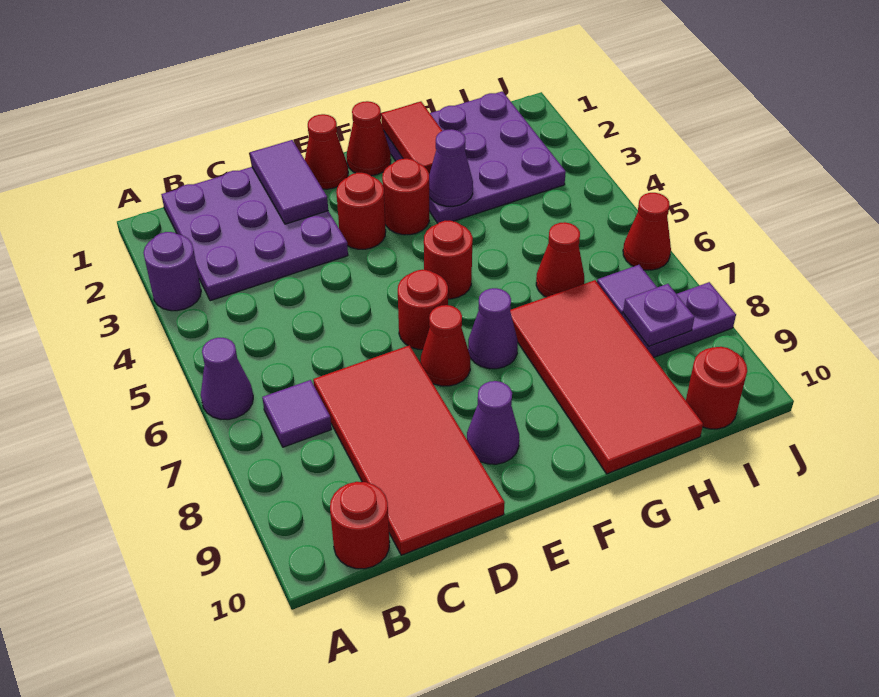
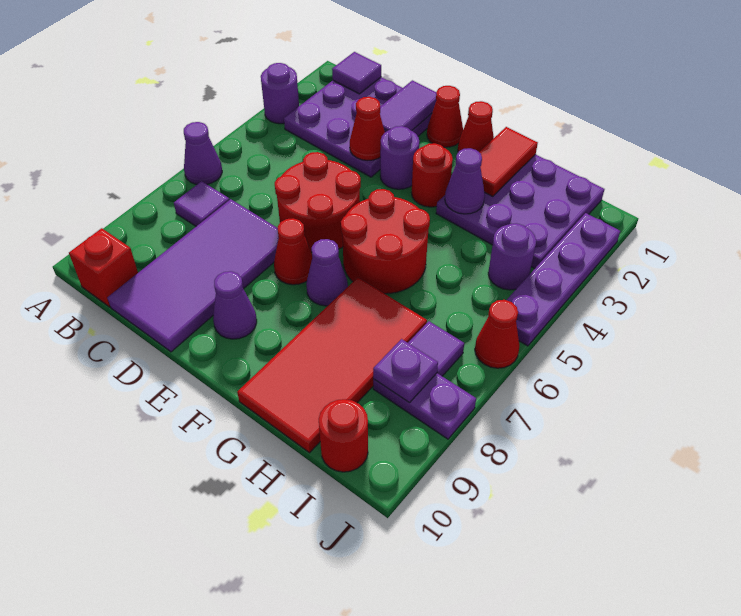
none -> purple tile B1 level 2
red round brick B10 level 1 -> red brick B10 level 1
red tile C7:D10 level 1 -> purple tile C7:D10 level 1
red round brick E3 level 1 -> purple round brick E3 level 1
red round brick E6 level 1 -> red round brick D5:E6 level 1
red round brick F5 level 1 -> red round brick F5:G6 level 1
red cone H6 level 1 -> red cone D3 level 2
none -> purple round brick I4 level 1
none -> purple plate J2:J5 level 1

